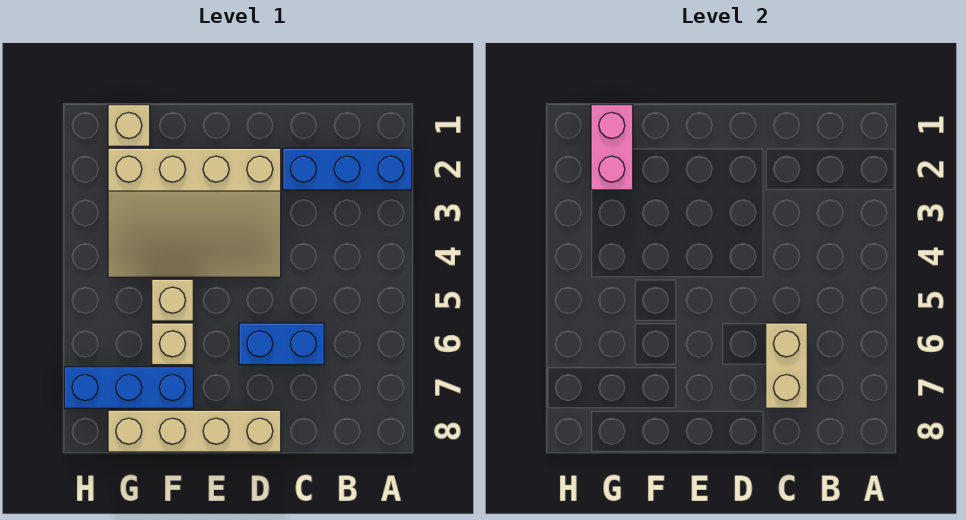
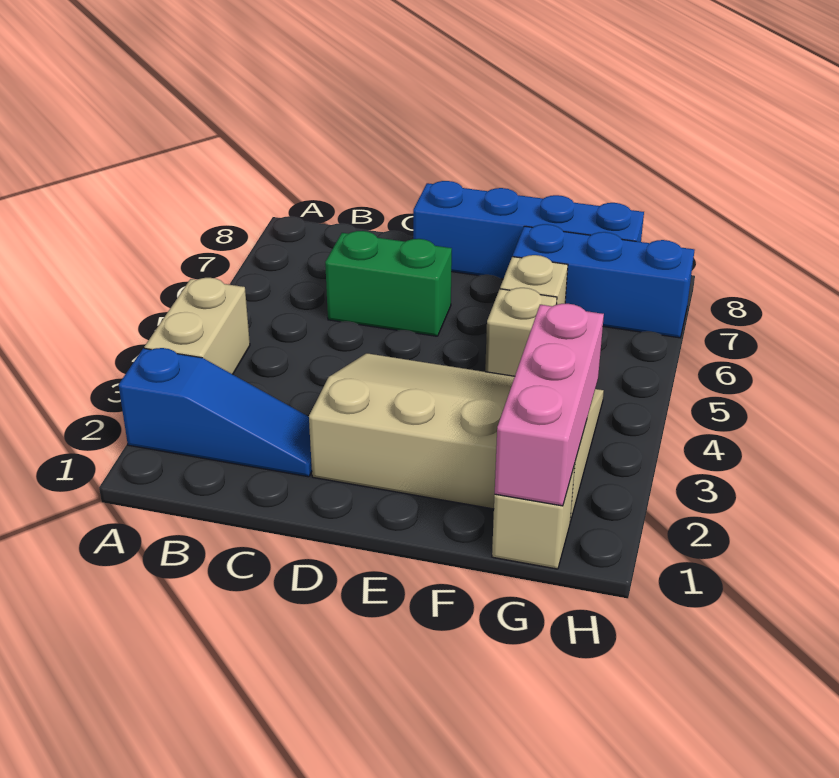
blue brick A2:C2 level 1 -> blue slope A2:C2 level 1 top A
blue brick C6:D6 level 1 -> green brick C6:D6 level 1
tan brick C6:C7 level 2 -> tan brick A3:A4 level 1
tan brick D8:G8 level 1 -> blue brick D8:G8 level 1
pink brick G1:G2 level 2 -> pink brick G1:G3 level 2

